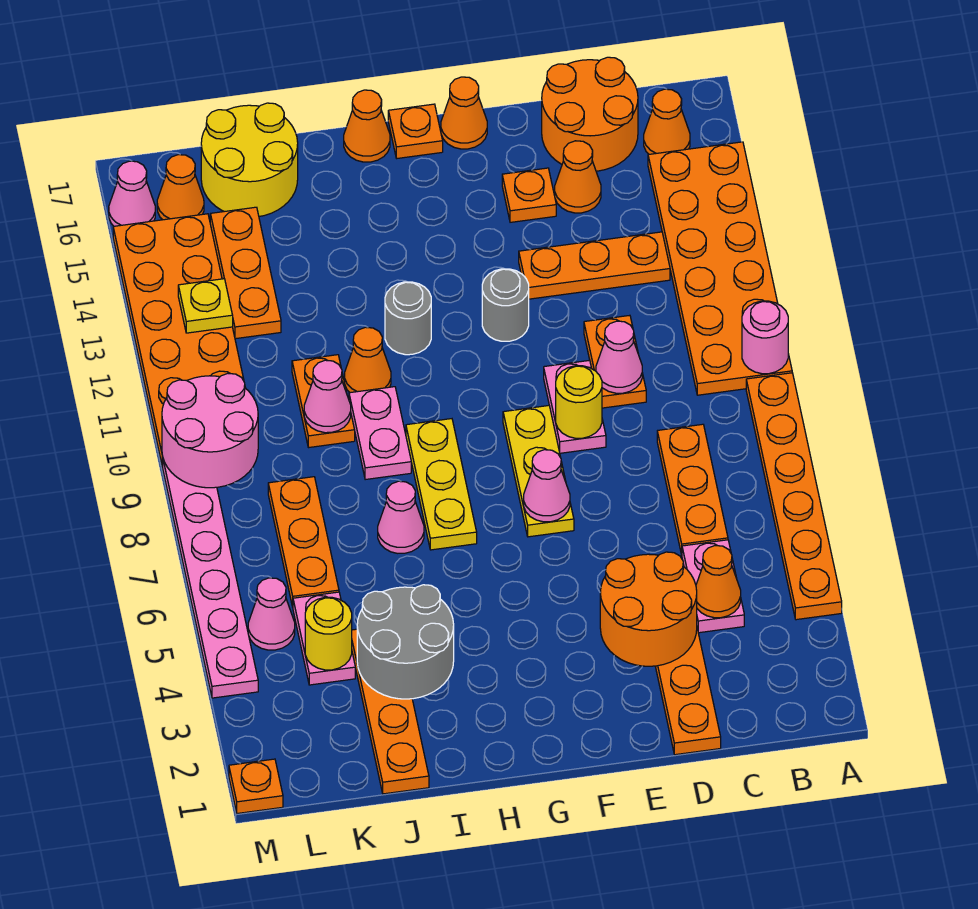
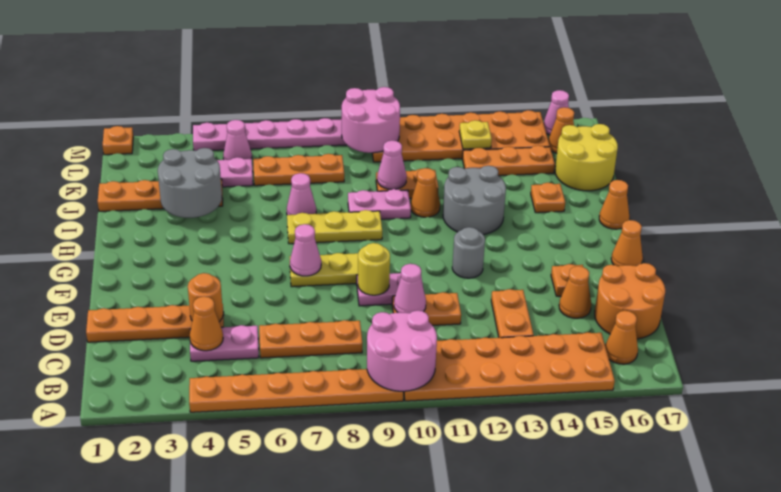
pink round brick A10 level 2 -> pink round brick A9:B10 level 2
orange plate C13:E13 level 1 -> orange plate C13:D13 level 1
orange round brick D3:E4 level 2 -> orange round brick D4 level 2
orange plate G17 level 1 -> orange plate I15 level 1
grey round brick H12 level 1 -> grey round brick H12:I13 level 1
yellow round brick K4 level 2 -> none

